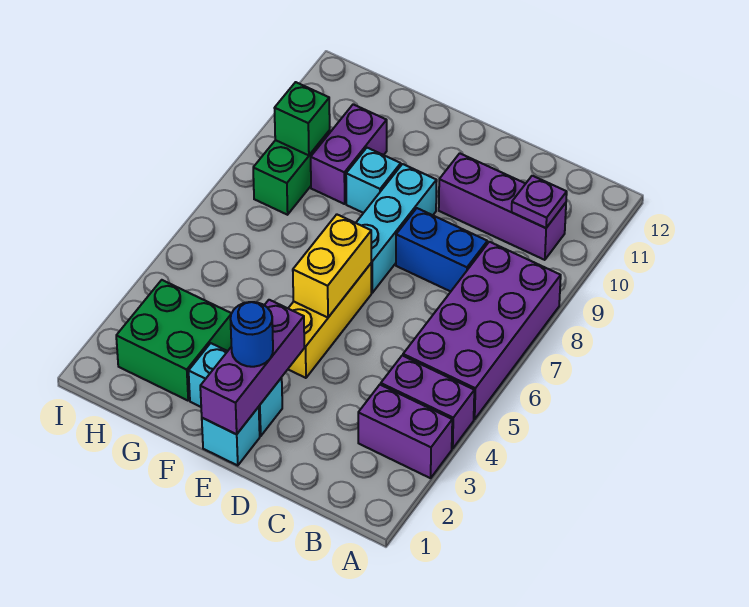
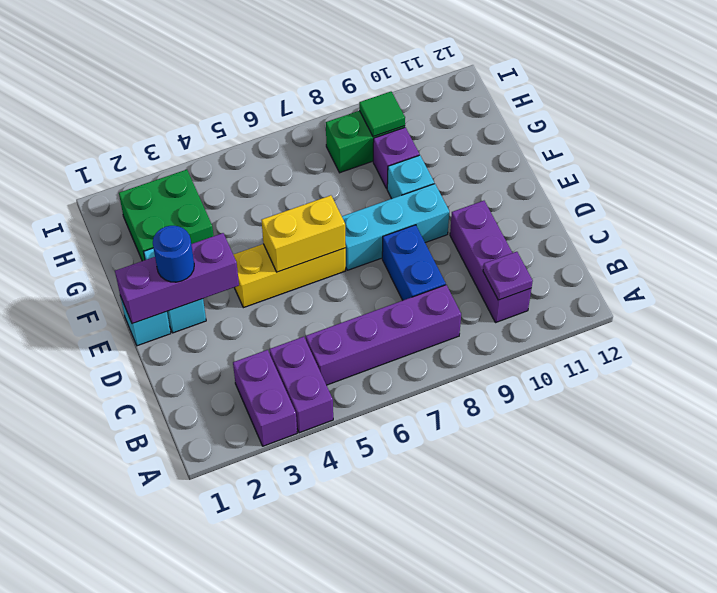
purple brick A5:B8 level 1 -> purple brick B5:B8 level 1
purple brick G9:G10 level 1 -> purple brick G9 level 1
green brick H9 level 2 -> green tile H9 level 2

